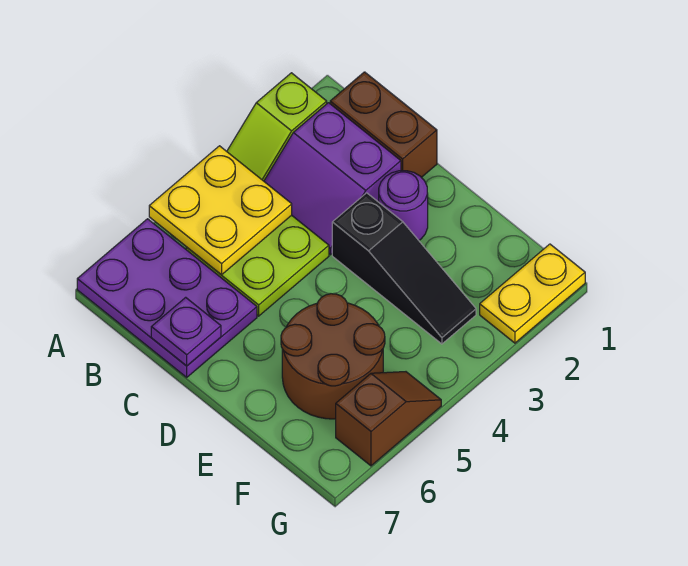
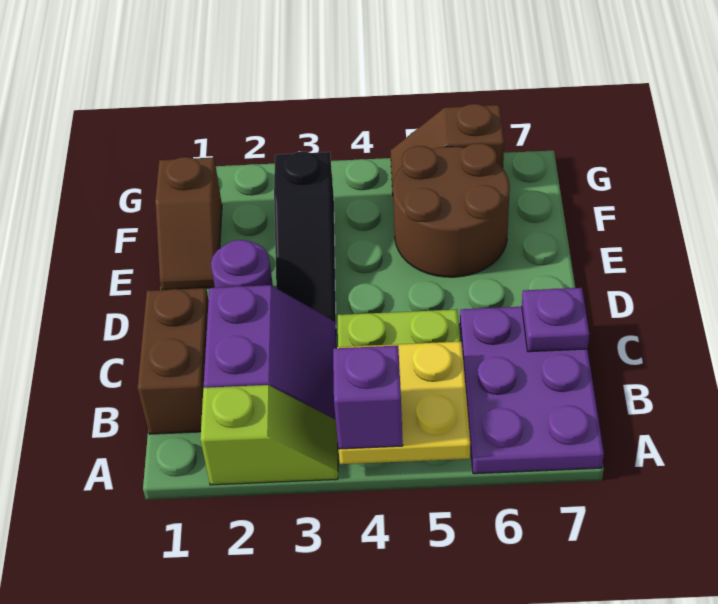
none -> purple brick A4 level 3
black slope D3:F3 level 1 top D -> black slope D3:F3 level 1 top F
none -> brown slope E1:F1 level 1 top F
yellow plate G1:G2 level 1 -> none

